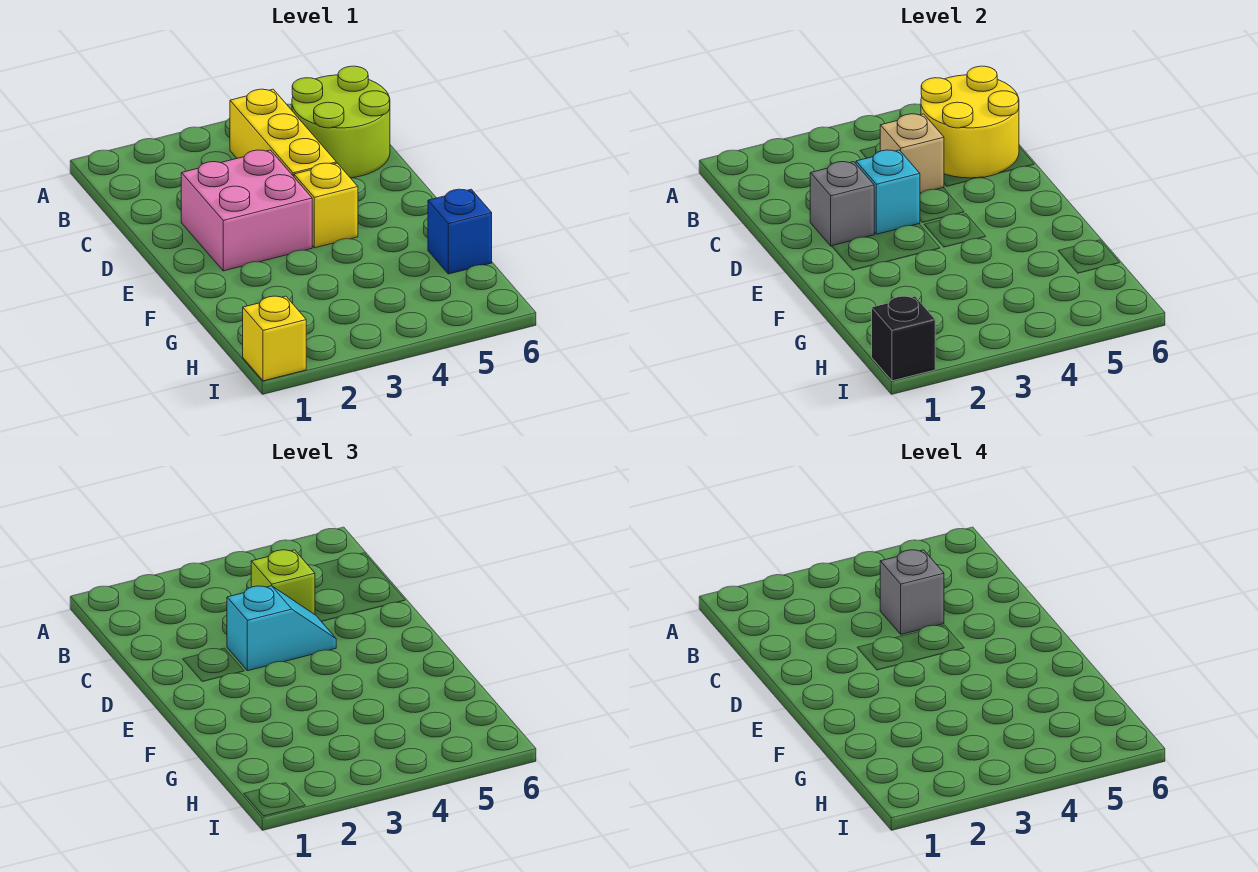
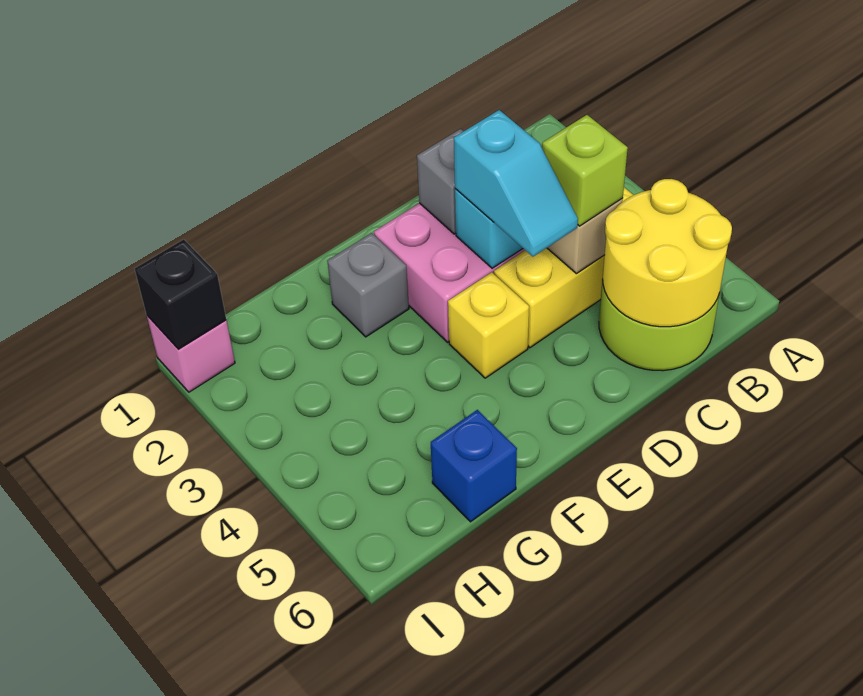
grey brick C4 level 4 -> grey brick F2 level 1
yellow brick I1 level 1 -> pink brick I1 level 1

